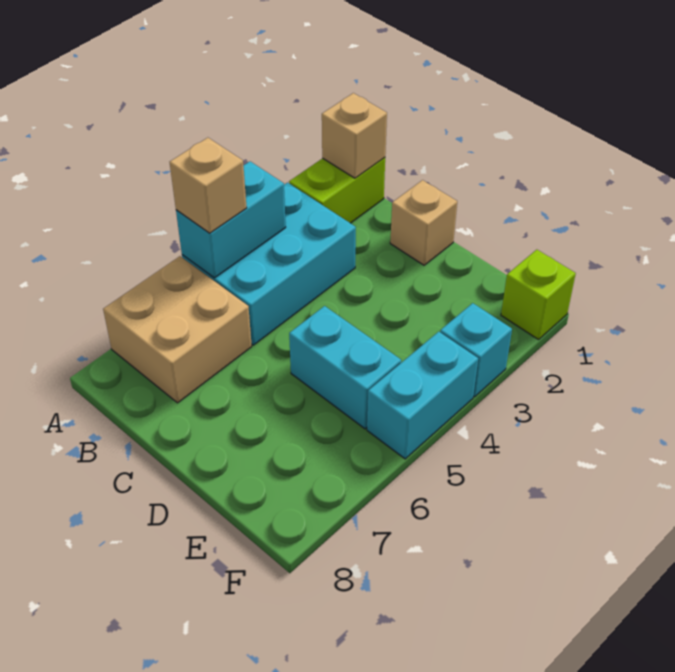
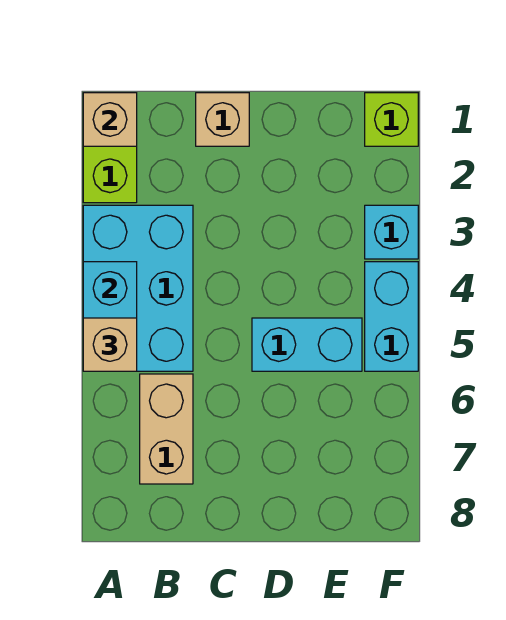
tan brick A6:B7 level 1 -> tan brick B6:B7 level 1

